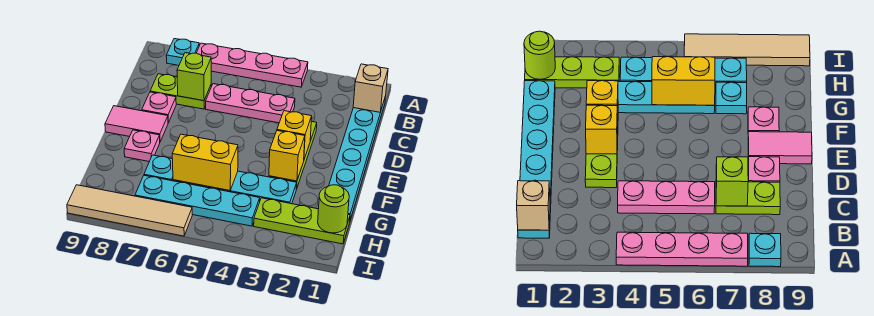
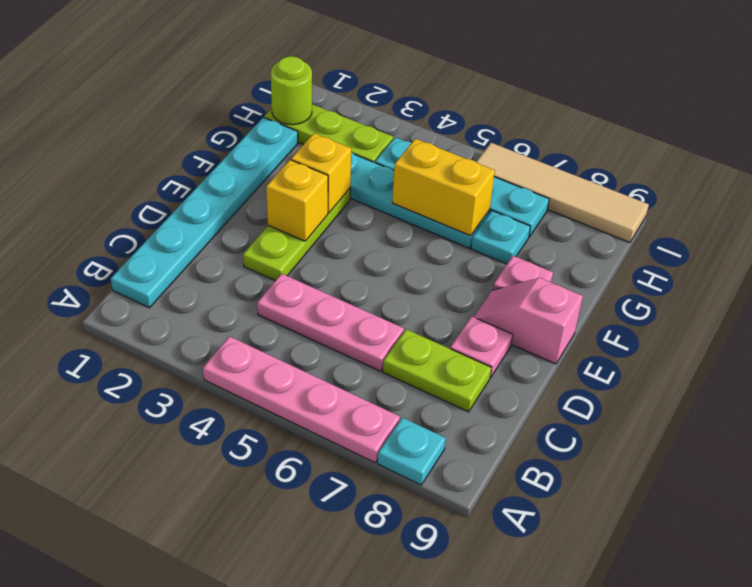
tan brick B1 level 2 -> none
lime brick C7 level 2 -> none
pink tile E8:E9 level 1 -> pink slope E8:E9 level 1 top 9

